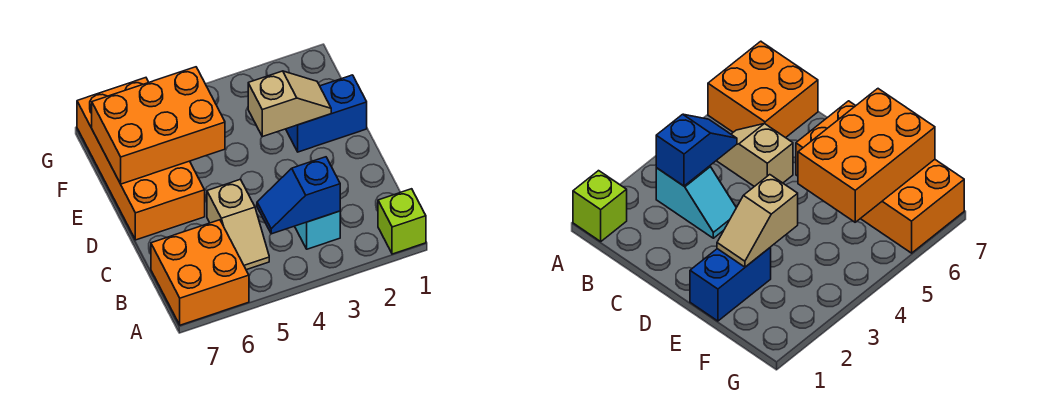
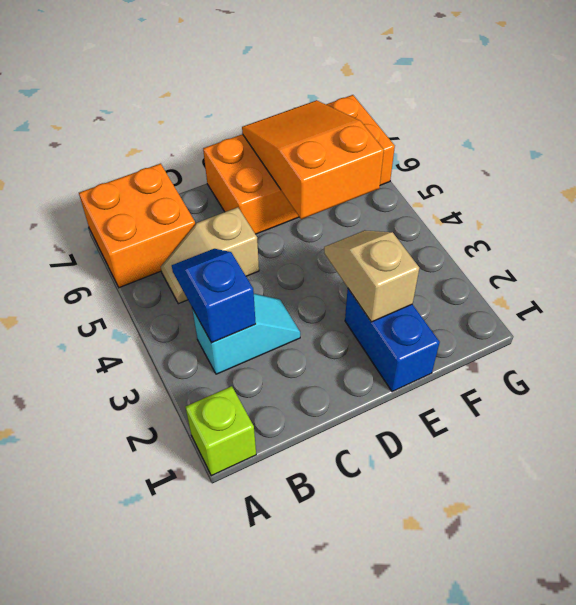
tan slope E2:E3 level 2 top 3 -> tan slope E2:E3 level 2 top 2
orange brick E5:F7 level 2 -> orange slope E5:F7 level 2 top 5

